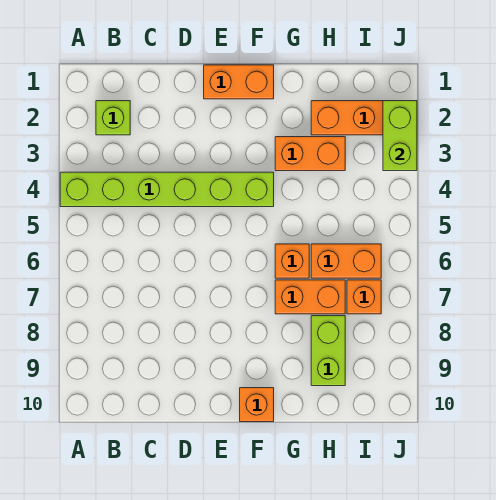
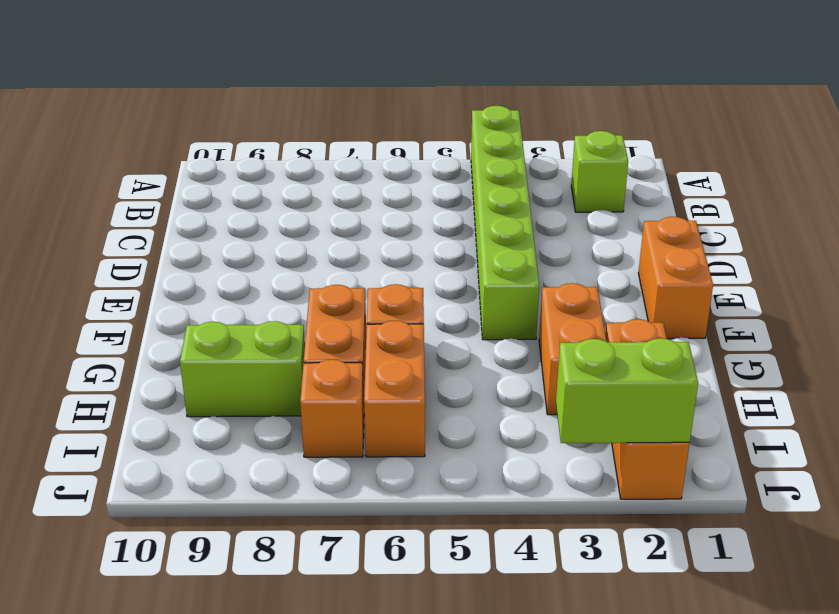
orange brick F10 level 1 -> none

